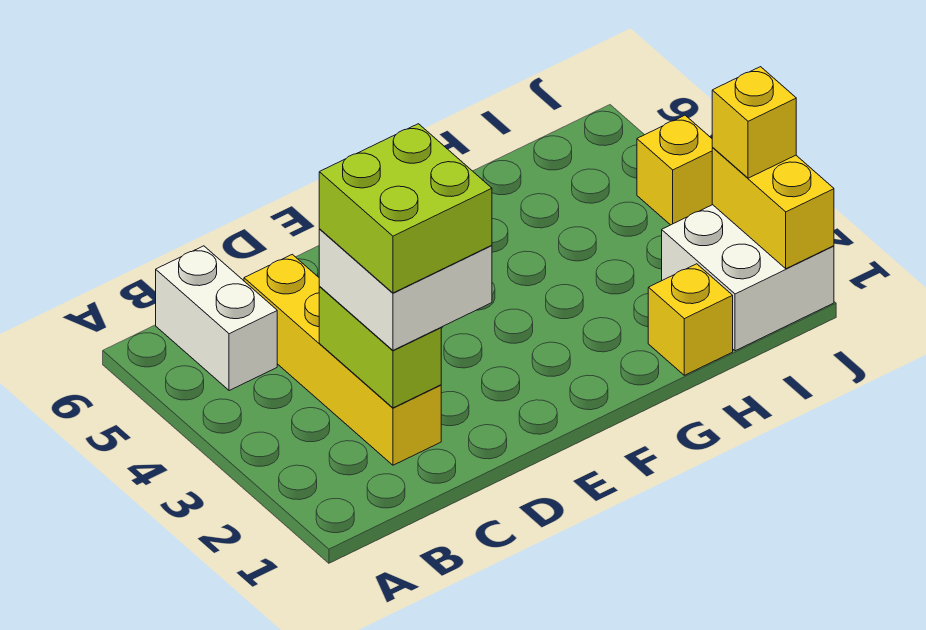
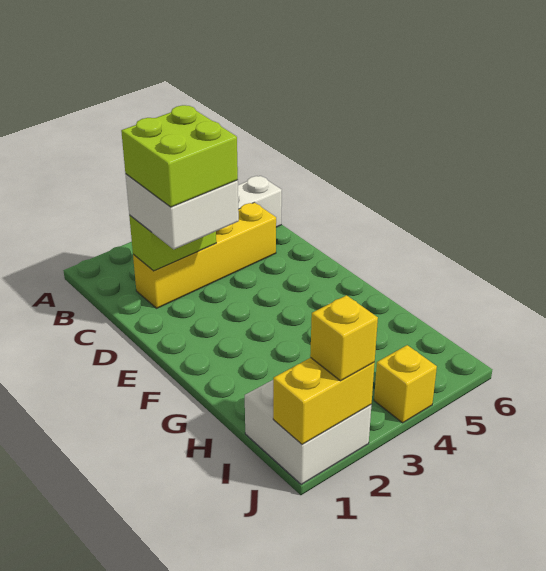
yellow brick H1 level 1 -> none

